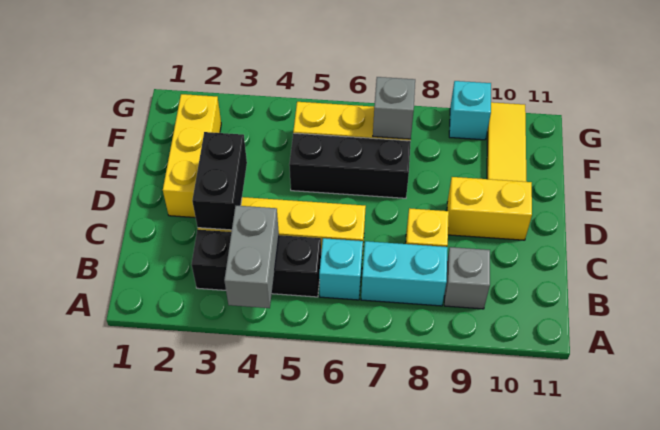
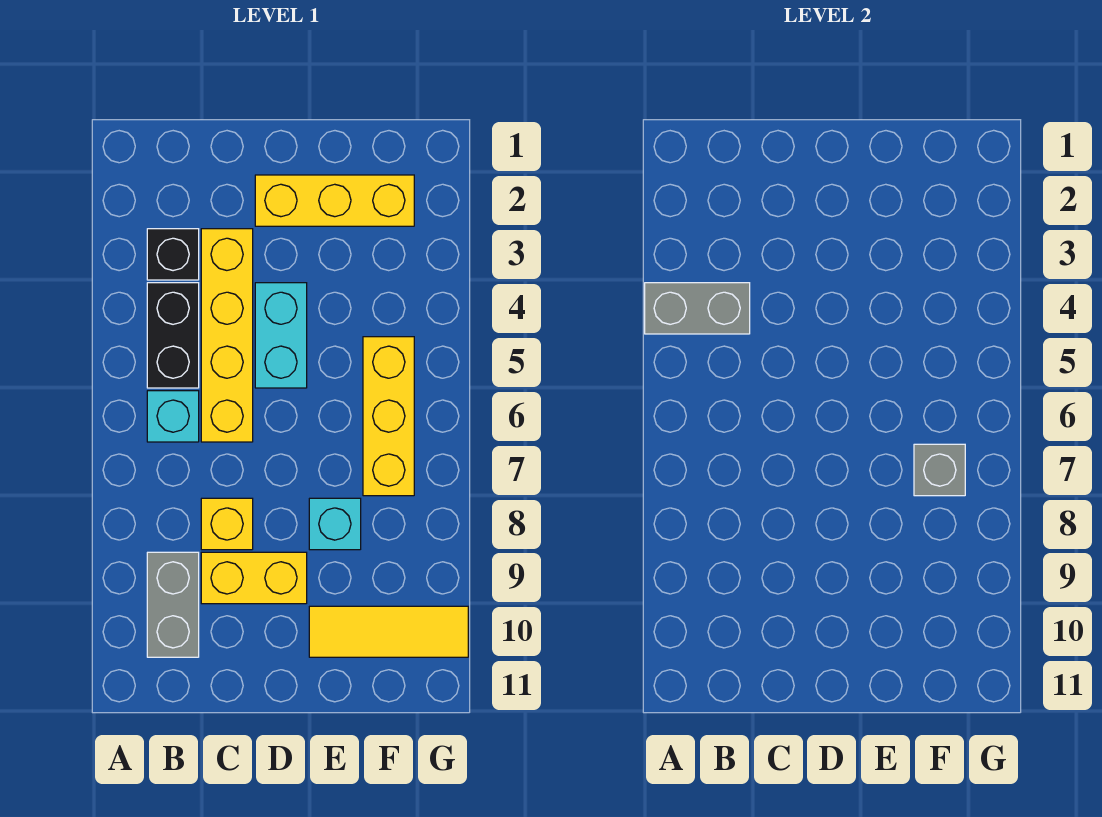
cyan brick B7:B8 level 1 -> cyan brick D4:D5 level 1
grey brick B9 level 1 -> grey brick B9:B10 level 1
black brick C3:D3 level 2 -> none
yellow brick D9:D10 level 1 -> yellow brick C9:D9 level 1
black brick E5:E7 level 1 -> none
cyan brick G9 level 1 -> cyan brick E8 level 1

